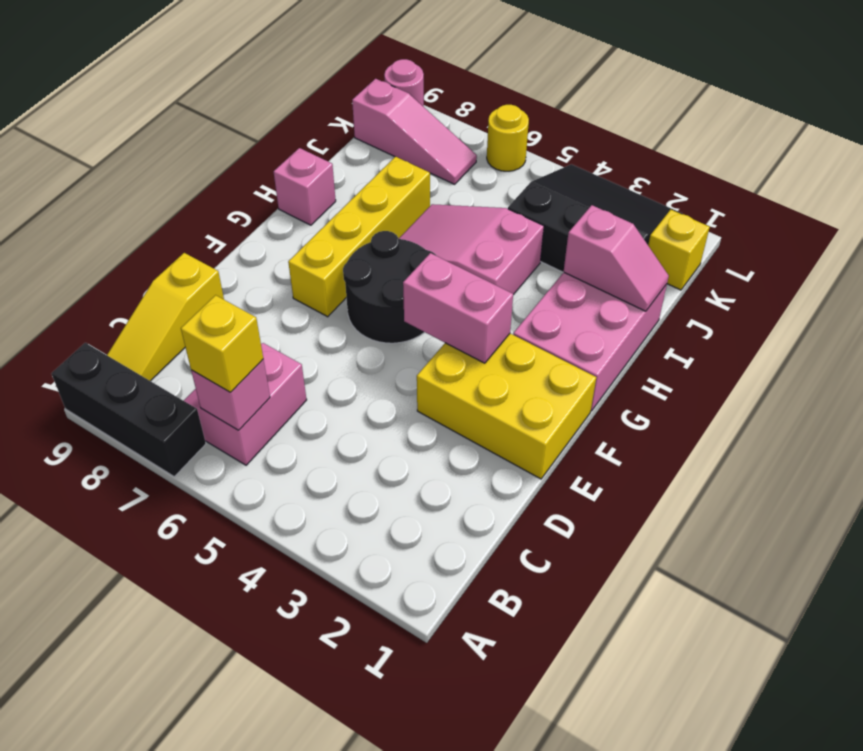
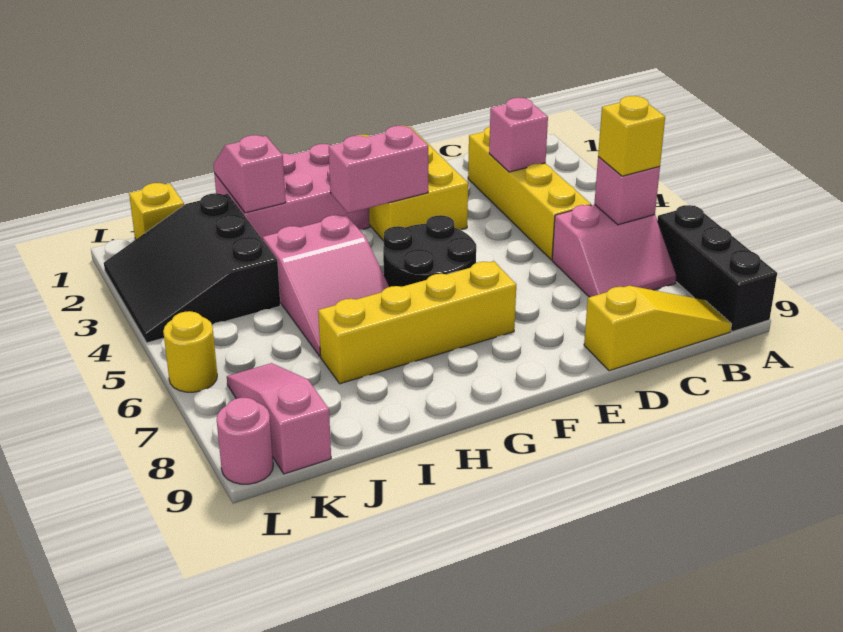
none -> yellow brick C2:C5 level 1
pink brick F3:F4 level 2 -> pink brick F3:G3 level 2
pink brick H9 level 1 -> pink brick C3 level 2

